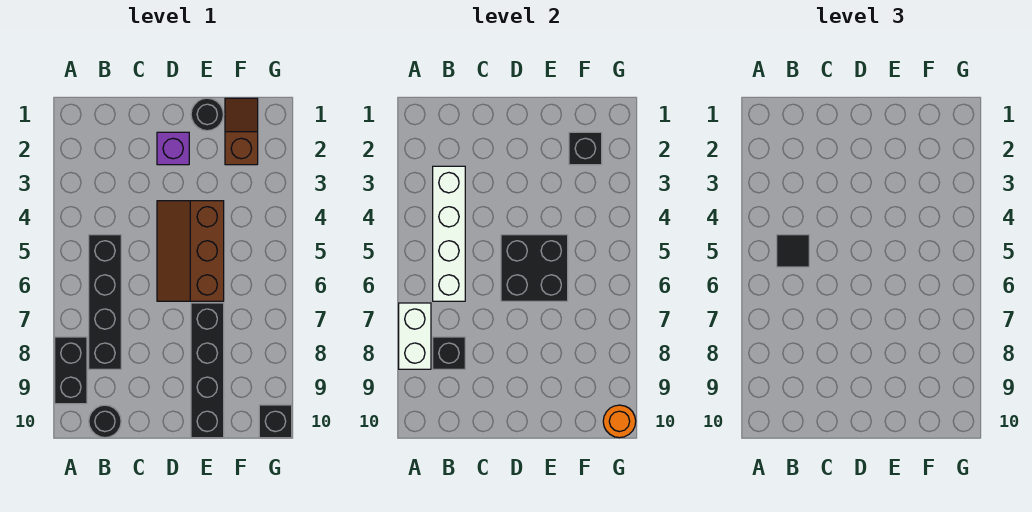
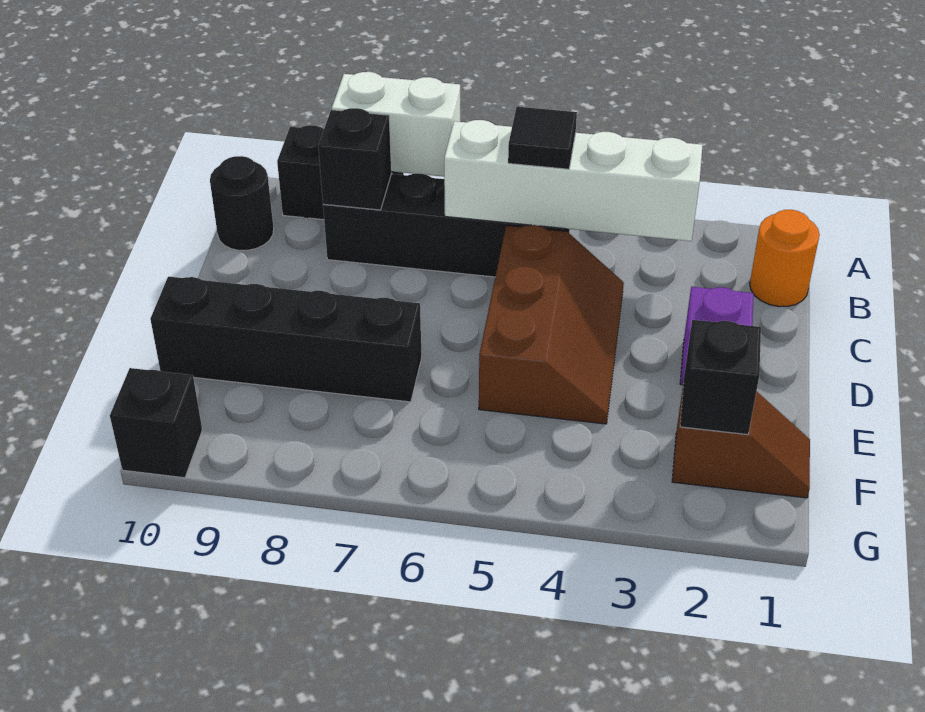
brown slope D4:E6 level 1 top E -> brown slope C4:E5 level 1 top 5
black brick D5:E6 level 2 -> none
black round brick E1 level 1 -> none
orange round brick G10 level 2 -> orange round brick B1 level 1

